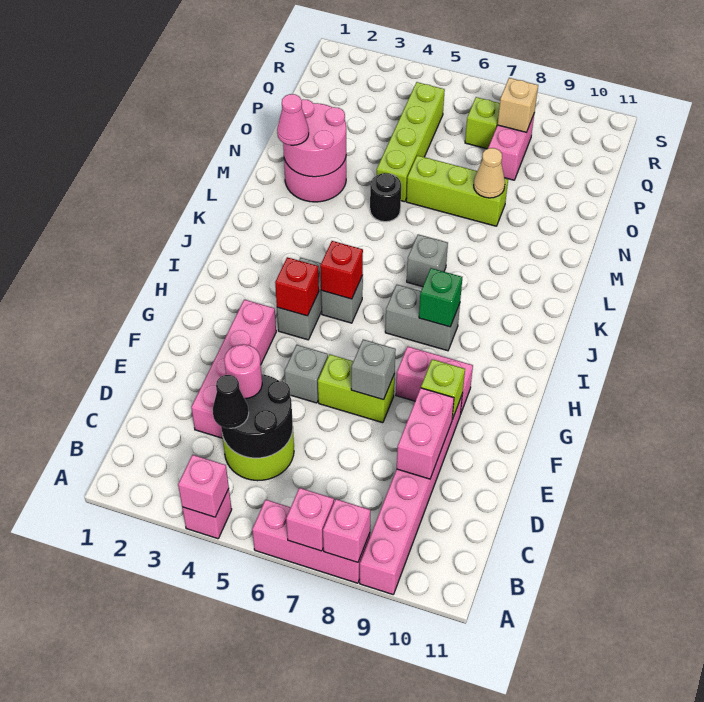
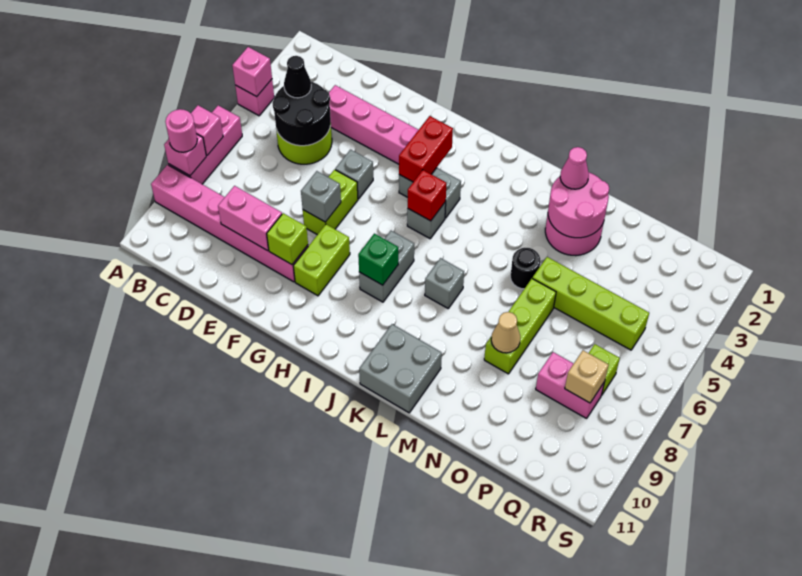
pink round brick D4 level 3 -> pink round brick A8 level 3
pink brick G8:G9 level 1 -> lime brick G8:G9 level 1
red brick H4 level 2 -> red brick H3:H4 level 2
none -> grey brick K10:L11 level 1

